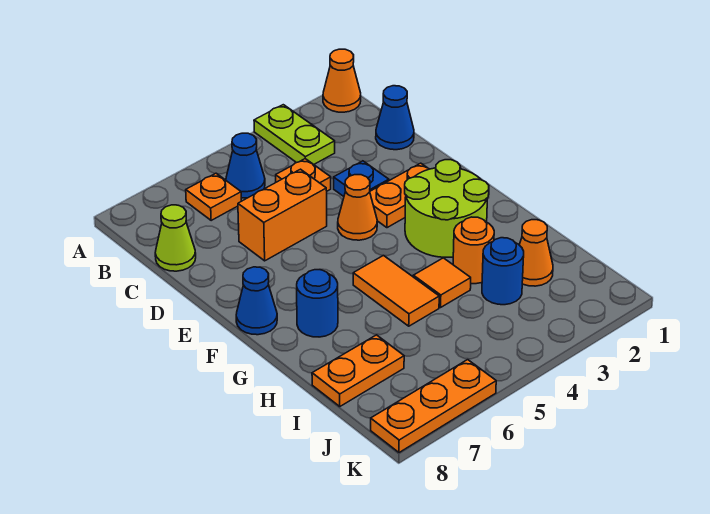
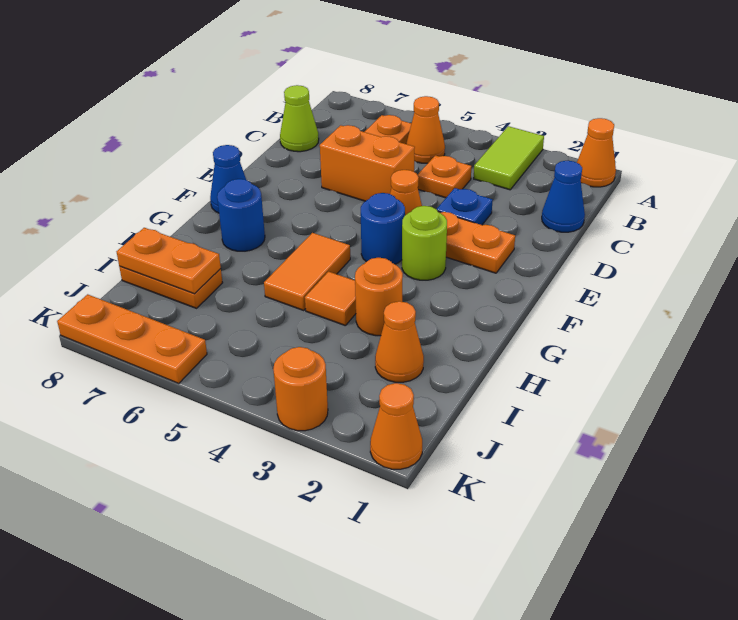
lime plate A3:B3 level 1 -> lime tile A3:B3 level 1
blue cone B5 level 1 -> orange cone B5 level 1
lime round brick F2:G3 level 1 -> lime round brick F3 level 1
blue round brick I3 level 1 -> blue round brick F4 level 1
none -> orange plate I7:I8 level 2
none -> orange cone K1 level 1
none -> orange round brick K3 level 1

